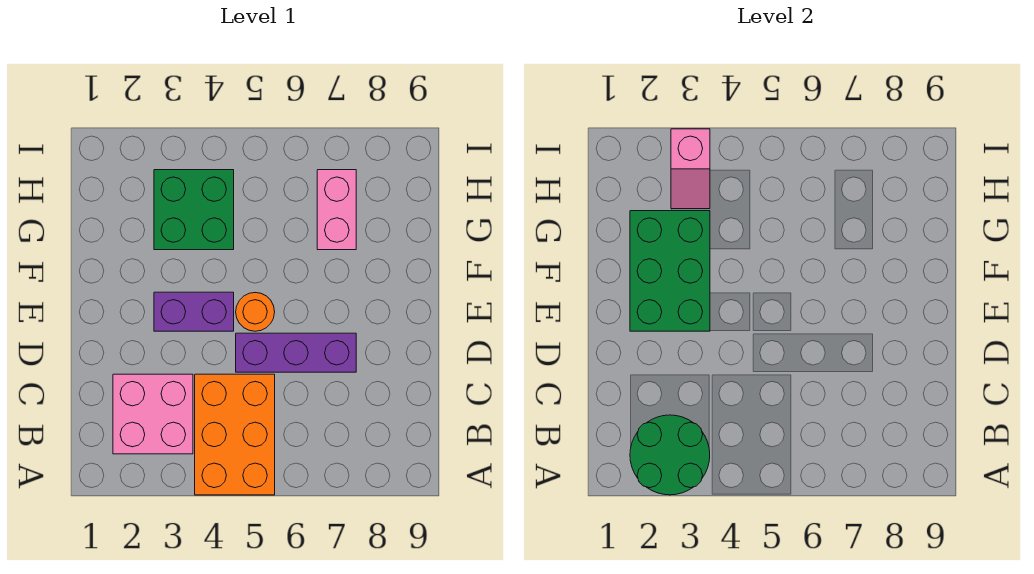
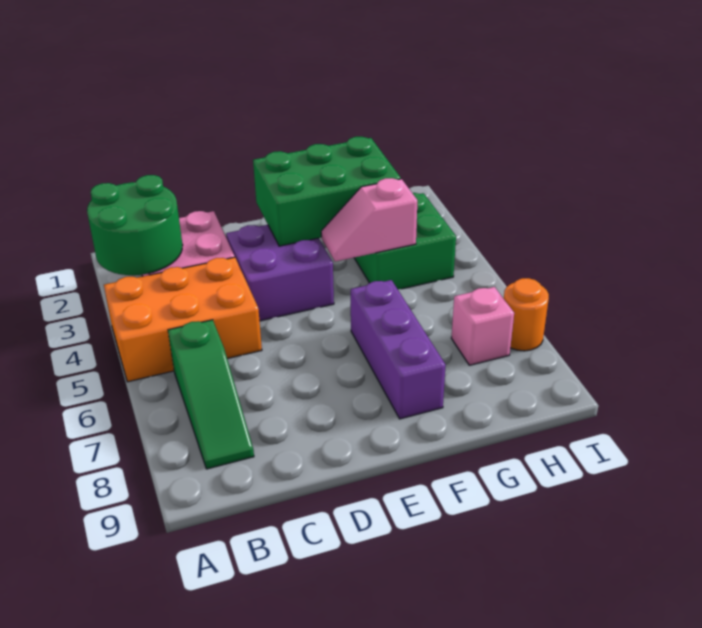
none -> green slope B6:B8 level 1 top 6
purple brick D5:D7 level 1 -> purple brick F6:F8 level 1
purple brick E3:E4 level 1 -> purple brick D3:E4 level 1
orange round brick E5 level 1 -> orange round brick I7 level 1
pink brick G7:H7 level 1 -> pink brick H7 level 1
pink slope H3:I3 level 2 top I -> pink slope F4:G4 level 2 top G

